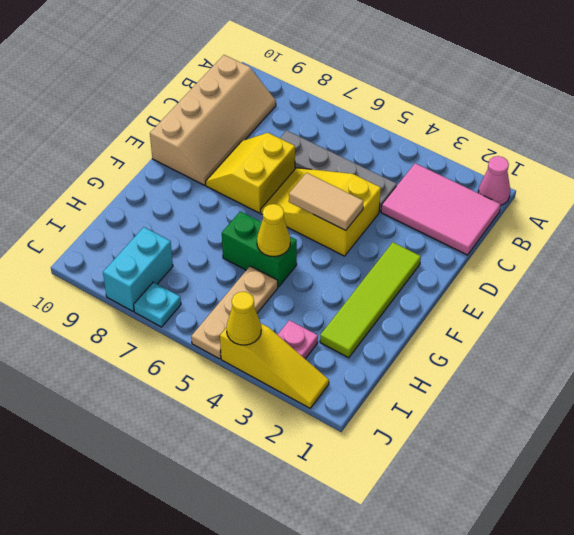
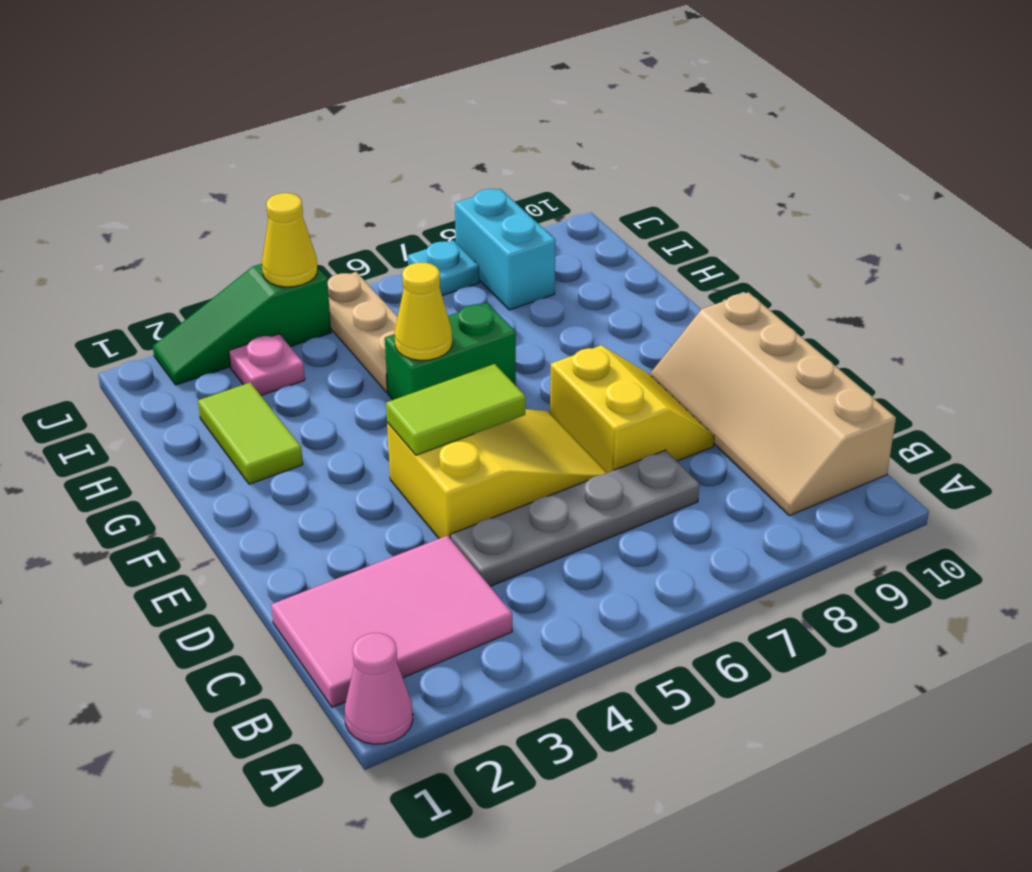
lime tile E2:H2 level 1 -> lime tile G2:H2 level 1
tan tile E4:E5 level 2 -> lime tile E4:E5 level 2
yellow slope J2:J4 level 1 top 4 -> green slope J2:J4 level 1 top 4

